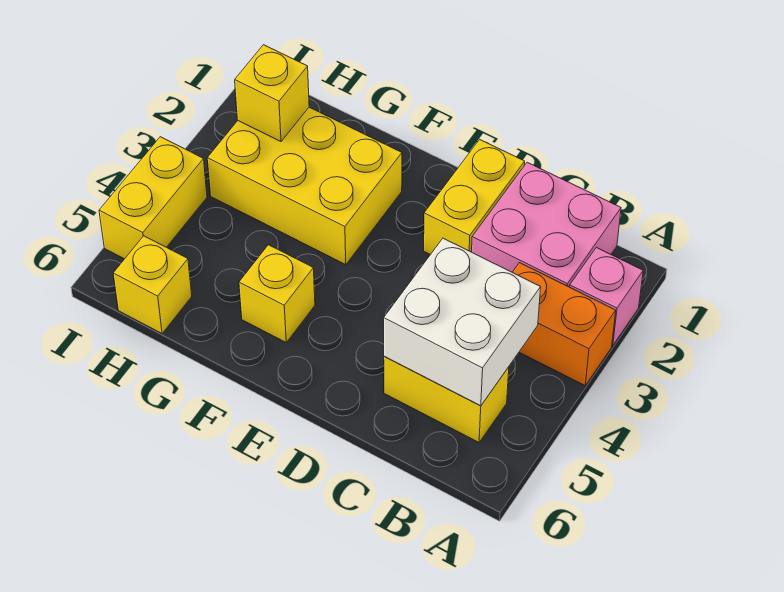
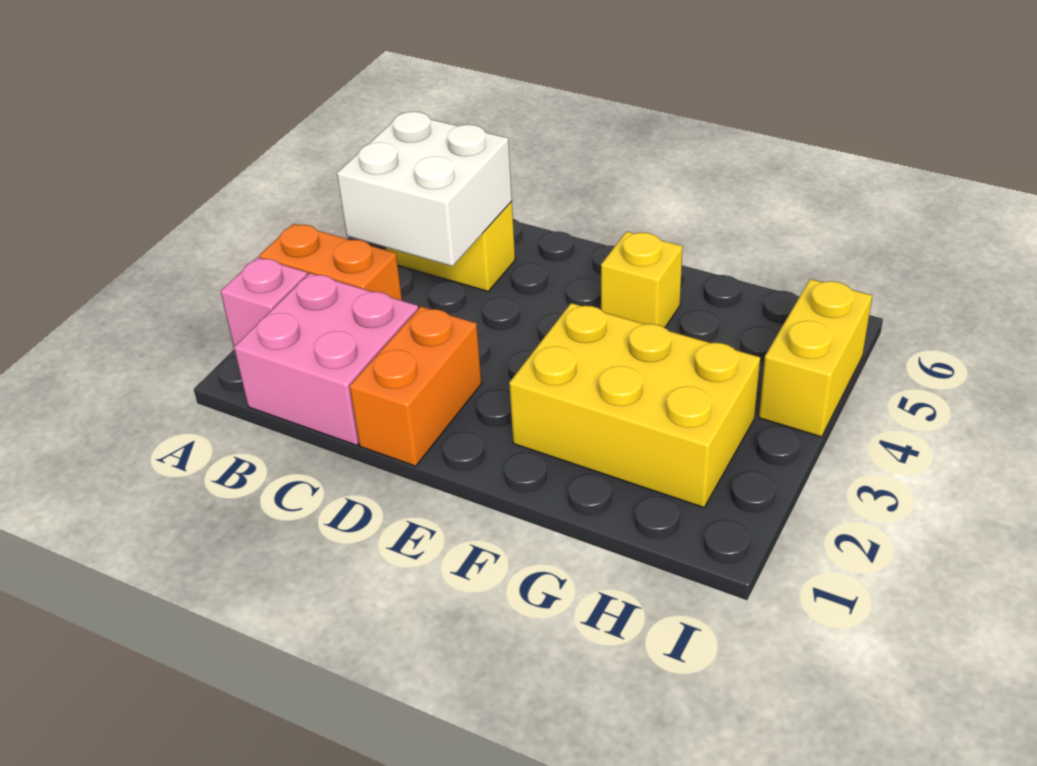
yellow brick D1:D2 level 1 -> orange brick D1:D2 level 1
yellow brick H2 level 2 -> none
yellow brick H6 level 1 -> none

